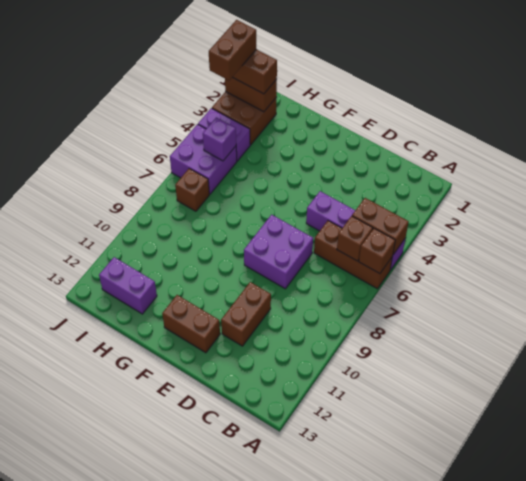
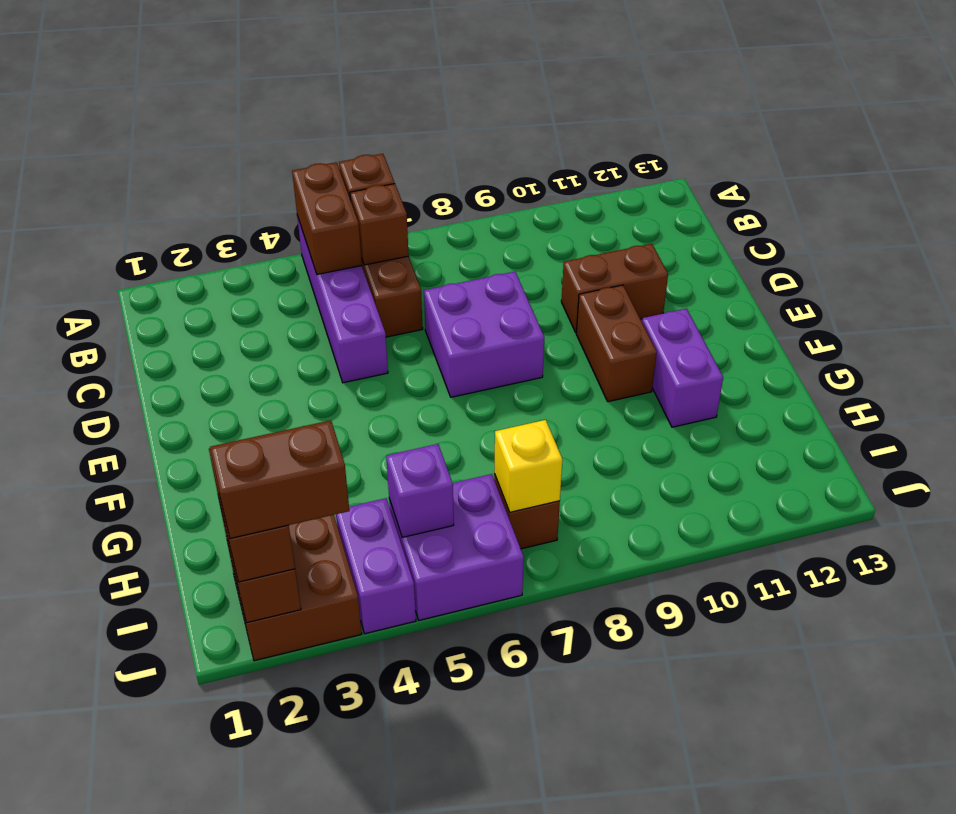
brown brick E12:F12 level 1 -> brown brick E10:F10 level 1
purple brick H12:I12 level 1 -> purple brick F11:G11 level 1
none -> yellow brick I7 level 2

